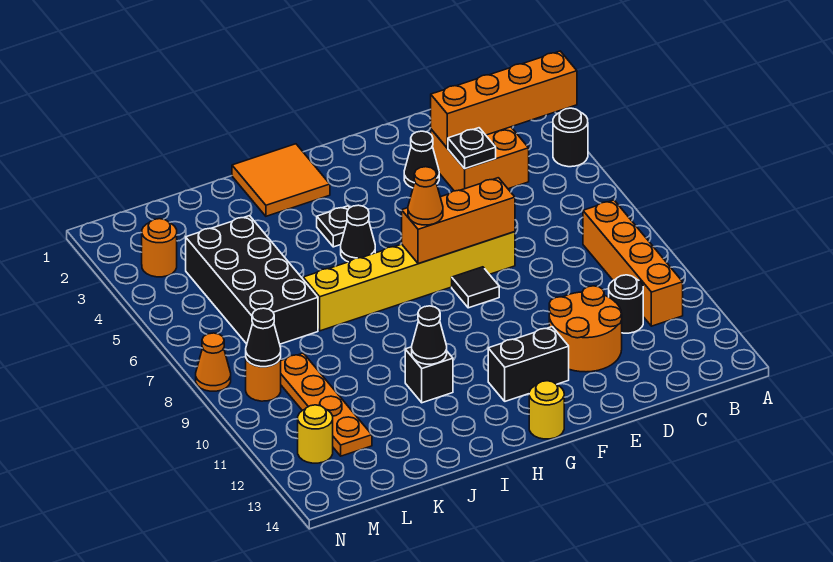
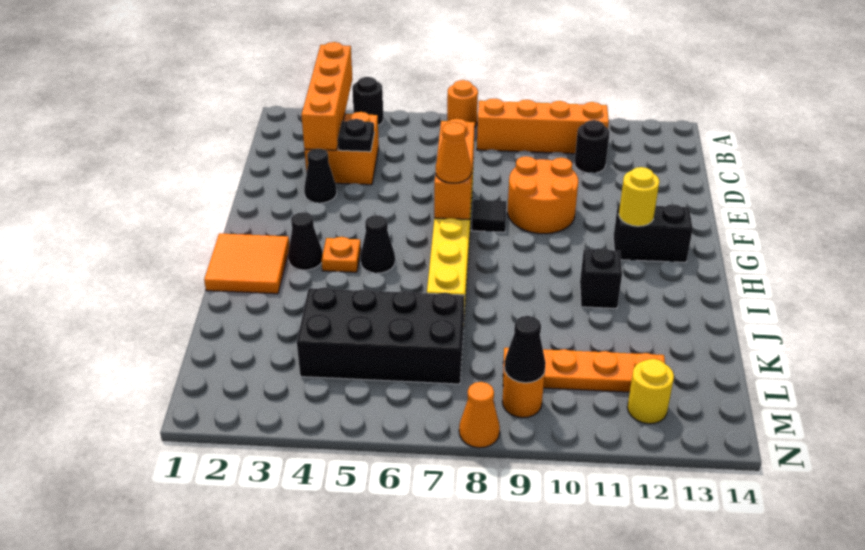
orange round brick D11:E12 level 1 -> orange round brick E9:F10 level 1
black brick F12:G12 level 1 -> black brick G12:G13 level 1
yellow round brick G14 level 1 -> yellow round brick G12 level 2
black plate H4 level 1 -> orange plate H4 level 1
black cone I11 level 2 -> black cone H3 level 1
orange round brick M3 level 1 -> orange round brick A7 level 1

